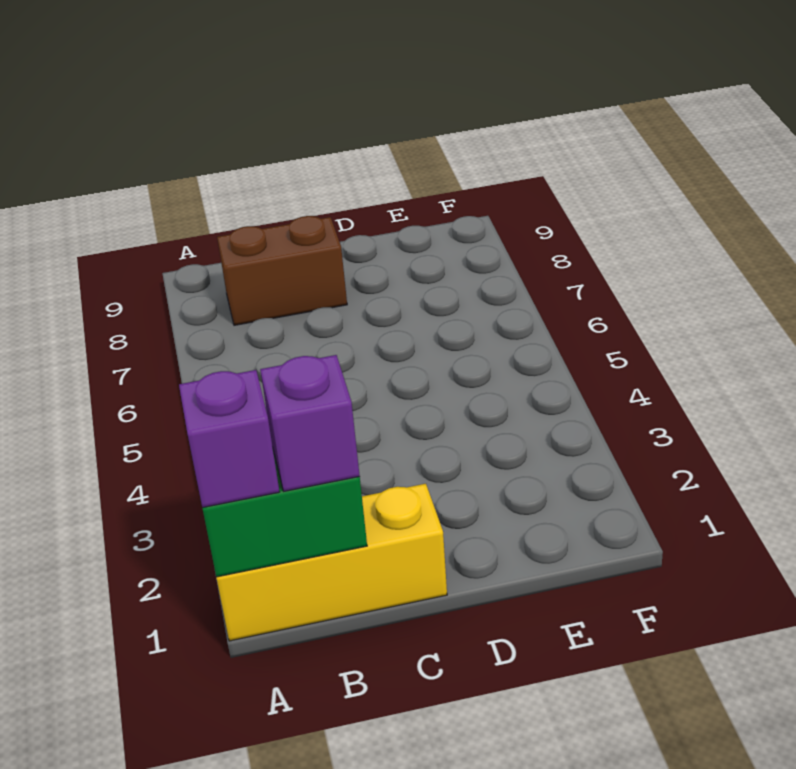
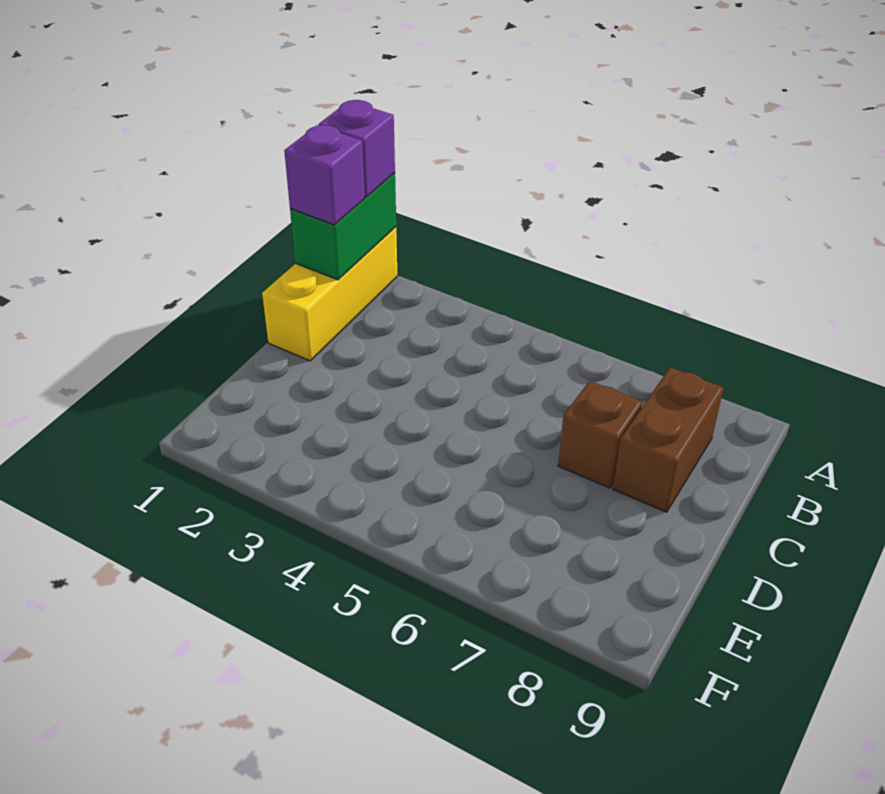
none -> brown brick C7 level 1

